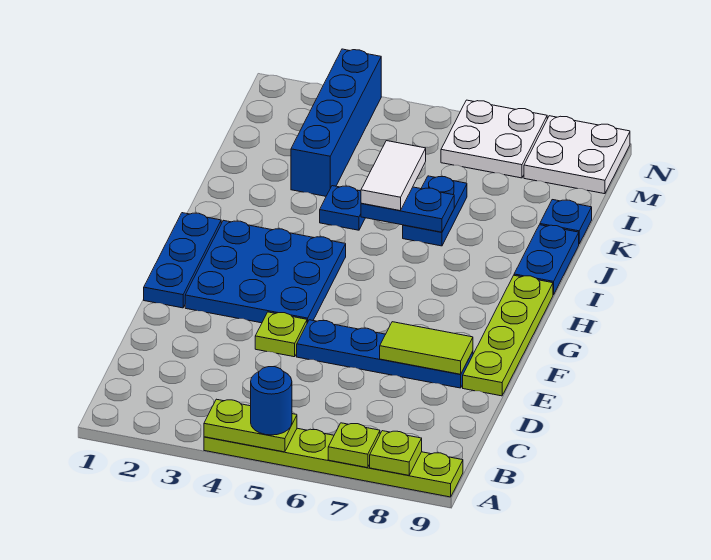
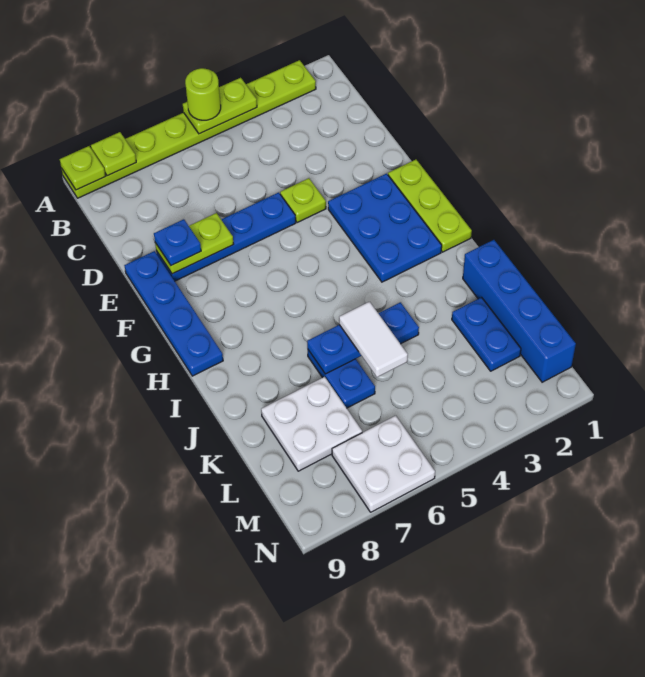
lime plate A4:A9 level 1 -> lime plate A2:A9 level 1
blue round brick A5 level 3 -> lime round brick A5 level 3
lime plate A7 level 2 -> lime plate A9 level 2
lime tile E7:E8 level 2 -> lime plate E7:E8 level 2
lime plate E9:H9 level 1 -> blue plate E9:H9 level 1
blue plate F1:H1 level 1 -> lime plate F1:H1 level 1
blue plate F2:H4 level 1 -> blue plate F2:H3 level 1
blue plate I9:J9 level 1 -> blue plate K2:L2 level 1
blue brick K3:N3 level 1 -> blue brick J1:M1 level 1
blue plate K9 level 1 -> blue plate E8 level 3
white plate M8:N9 level 1 -> white plate K7:L8 level 1

